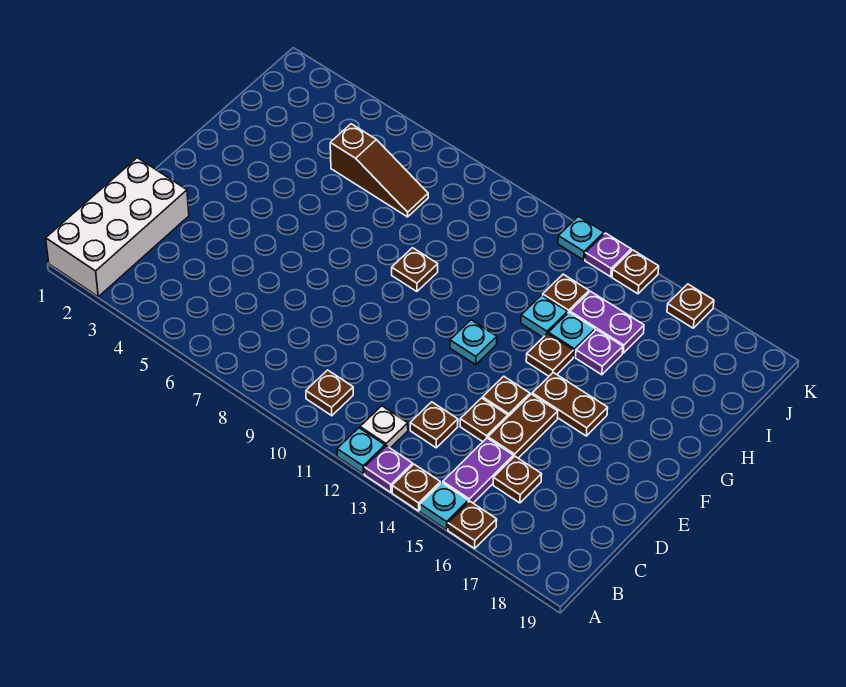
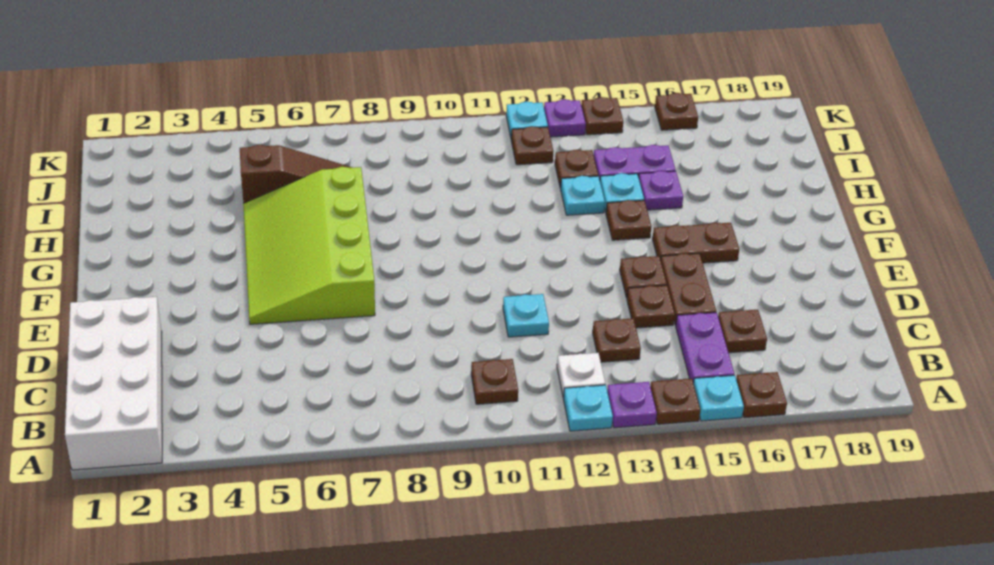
none -> lime slope E5:H7 level 1 top 7
cyan plate F12 level 1 -> cyan plate D11 level 1
brown plate G9 level 1 -> brown plate J12 level 1

